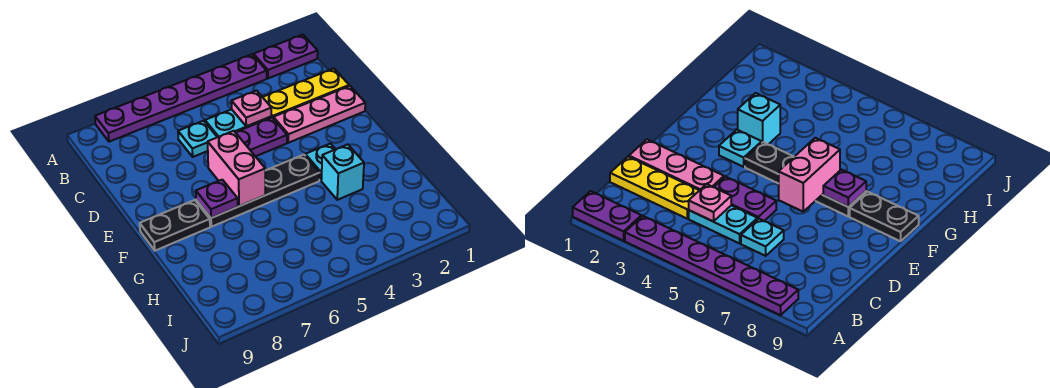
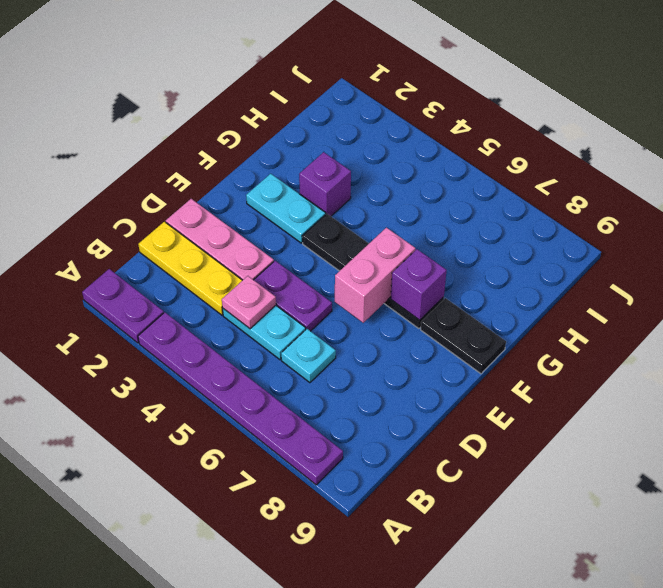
cyan plate F3 level 1 -> cyan plate F2:F3 level 1
purple plate F7 level 2 -> purple brick F7 level 2
cyan brick G3 level 1 -> purple brick G3 level 1

